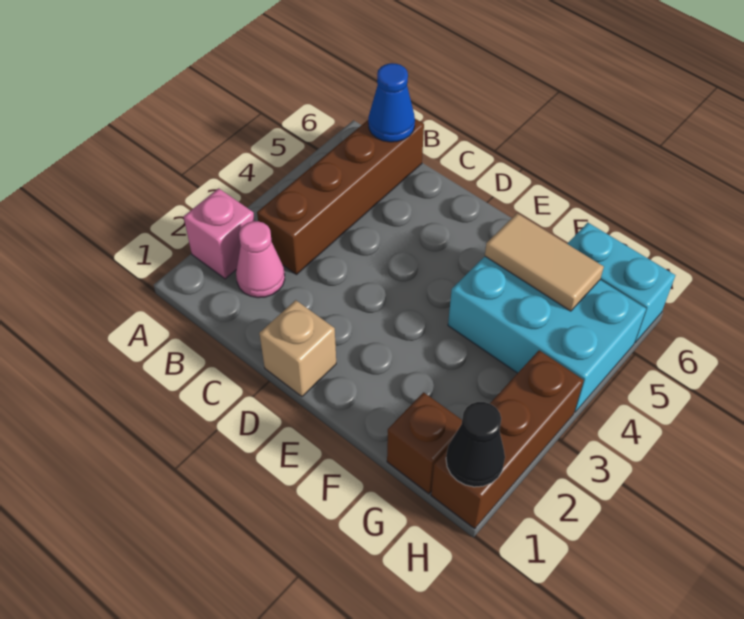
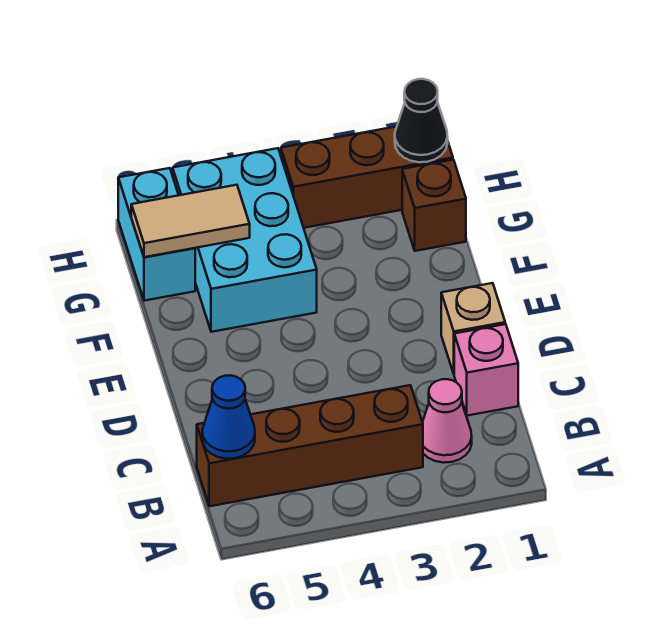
pink brick A2 level 1 -> pink brick C1 level 1
tan tile F5:G5 level 2 -> tan tile G5:G6 level 2

